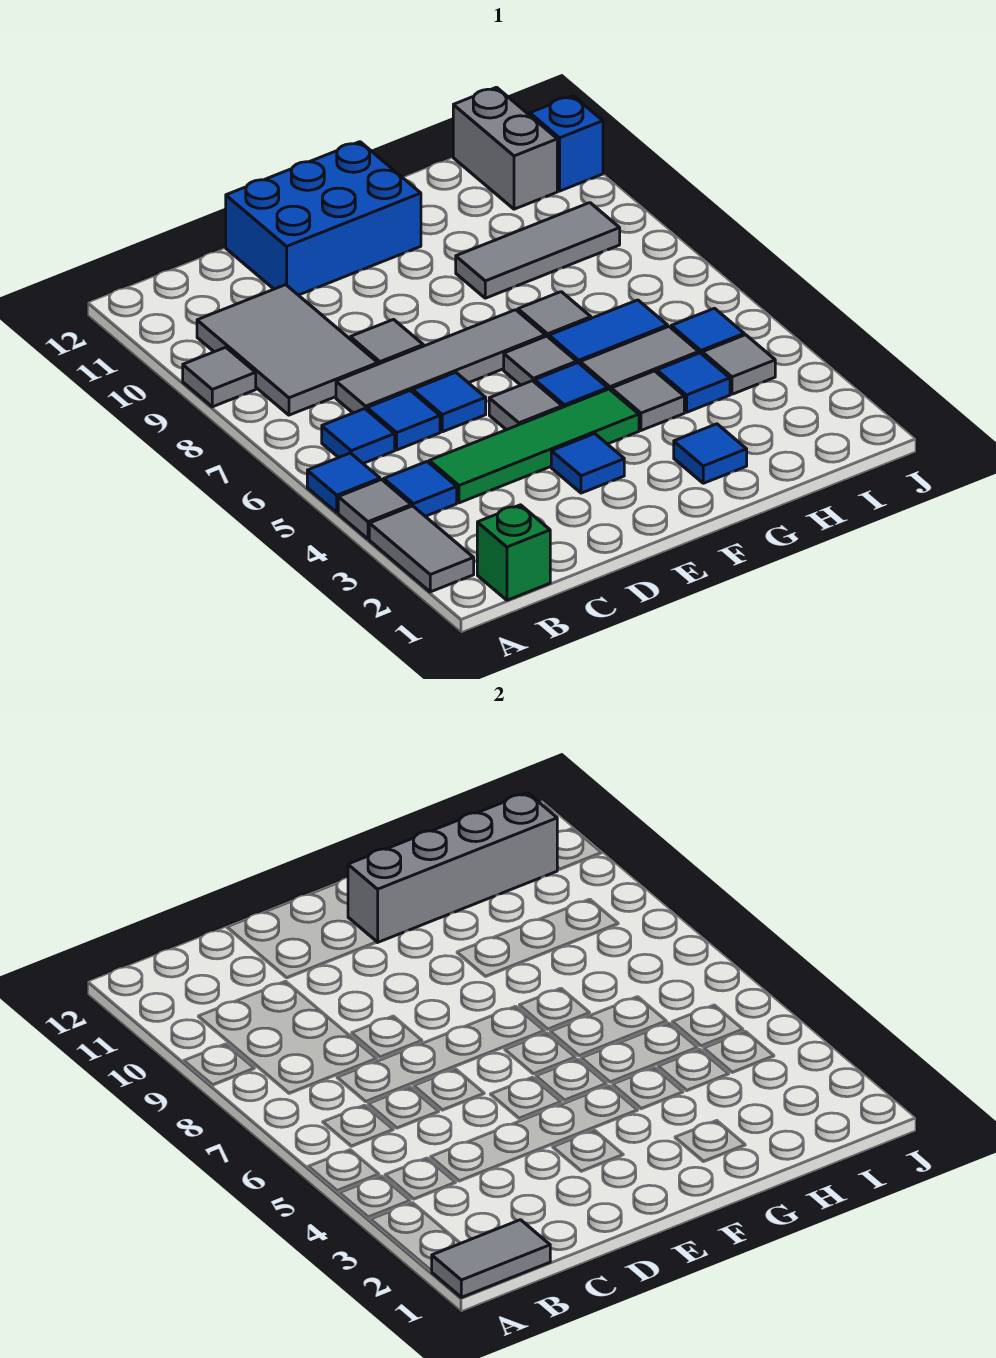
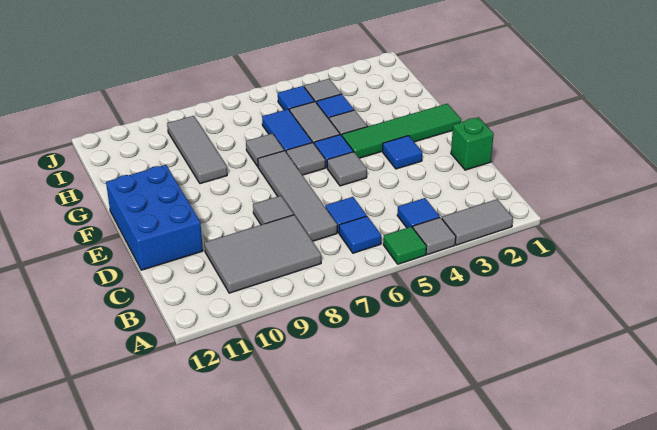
grey tile A1:B1 level 2 -> none
blue tile A5 level 1 -> green tile A5 level 1
grey tile A9 level 1 -> none
green brick B1 level 1 -> green brick D1 level 1
green tile C4:F4 level 1 -> green tile F1:F4 level 1
blue tile D6 level 1 -> none
grey brick F11:I11 level 2 -> none
blue tile G2 level 1 -> none
grey brick I11:I12 level 1 -> none
blue brick J11 level 1 -> none

